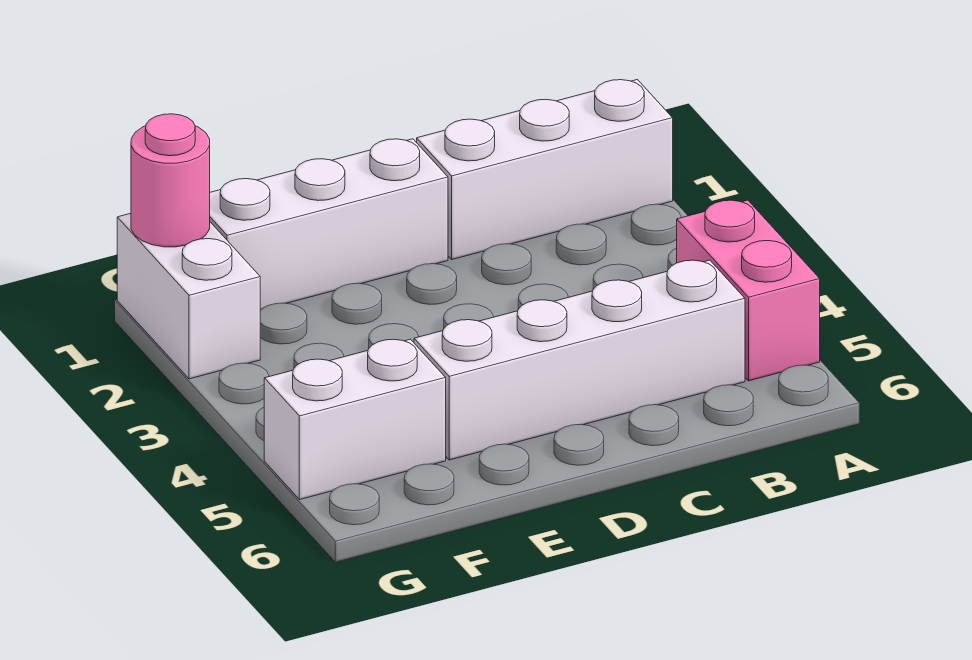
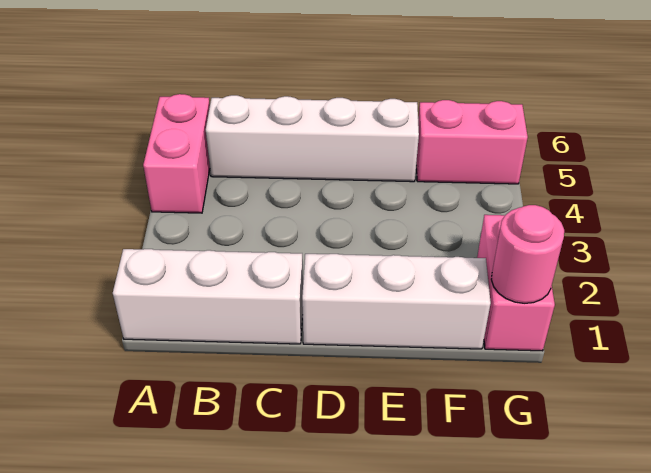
white brick F5:G5 level 1 -> pink brick F5:G5 level 1
white brick G1:G2 level 1 -> pink brick G1:G2 level 1

